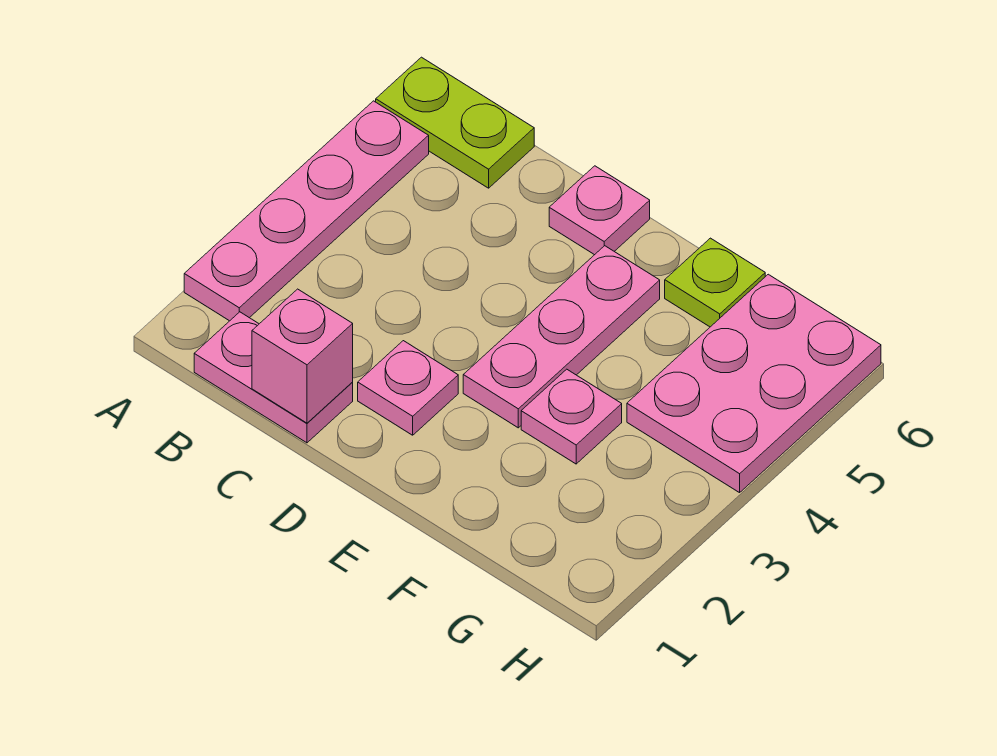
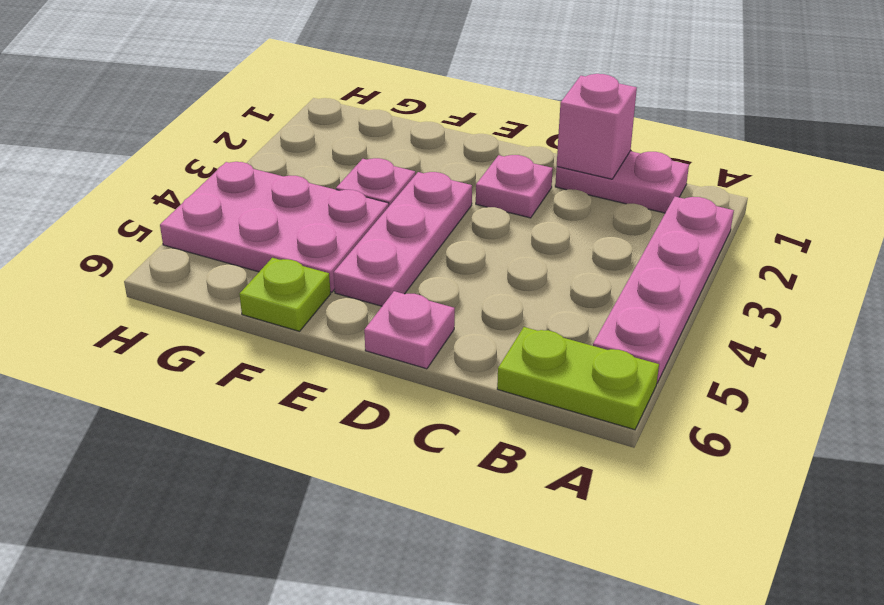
pink plate G4:H6 level 1 -> pink plate F4:H5 level 1

